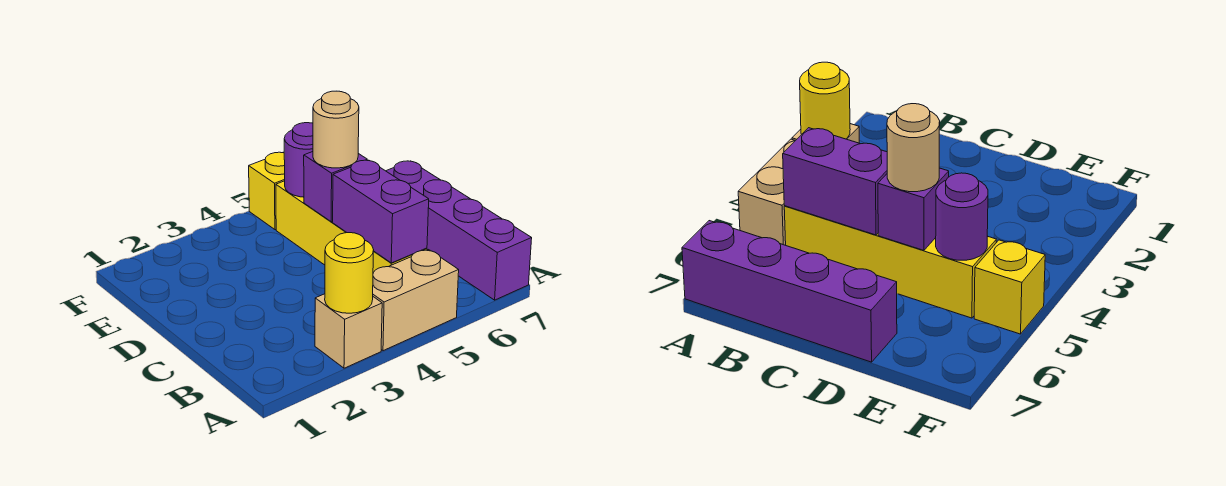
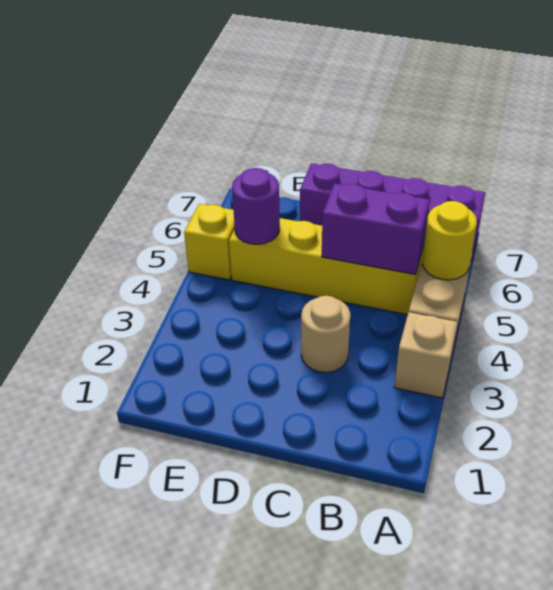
yellow round brick A3 level 2 -> yellow round brick A5 level 2
purple brick D5 level 2 -> none
tan round brick D5 level 3 -> tan round brick C3 level 1

